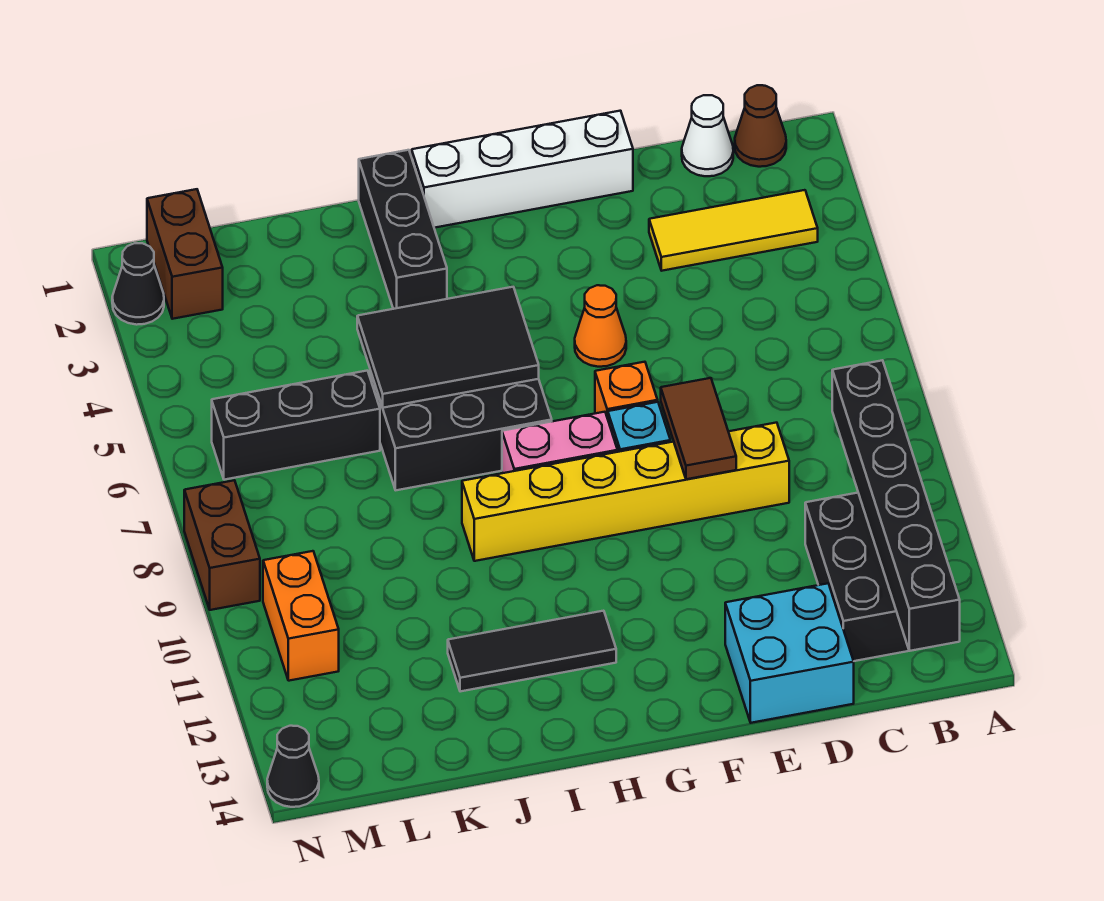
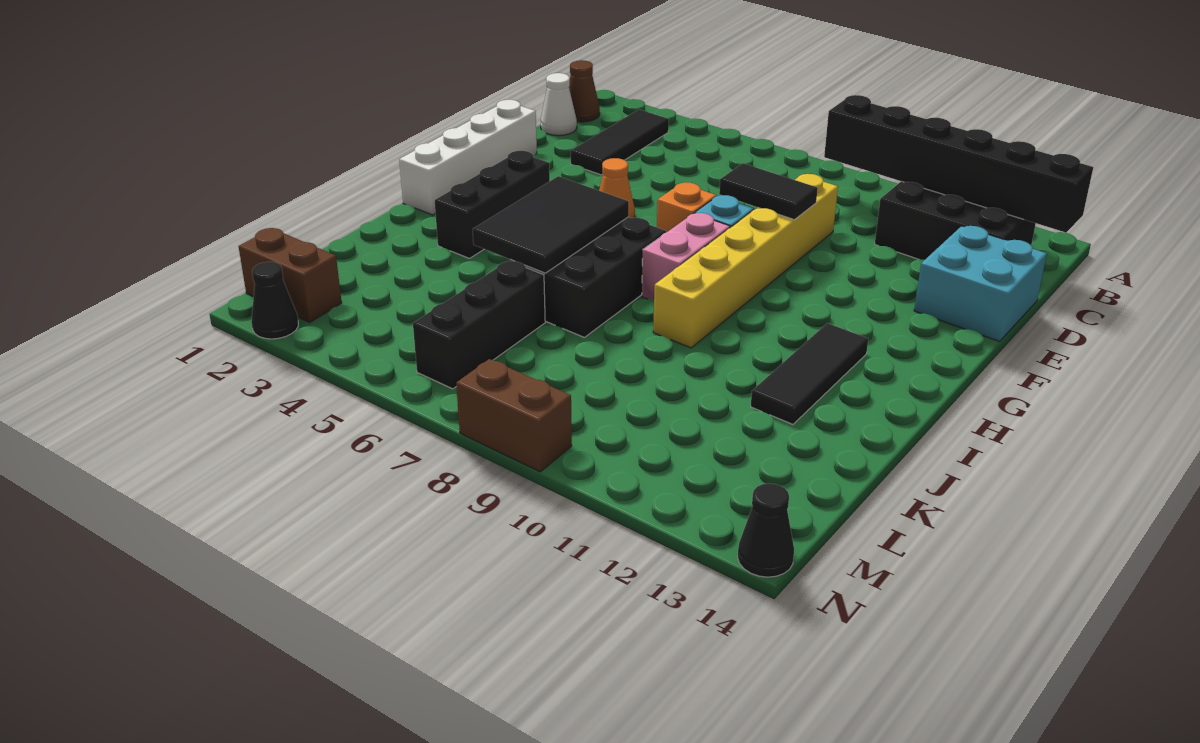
yellow tile B3:D3 level 1 -> black tile B3:D3 level 1
brown tile E8:E9 level 2 -> black tile E8:E9 level 2
black brick I1:I3 level 1 -> black brick G3:I3 level 1
orange brick M10:M11 level 1 -> none

